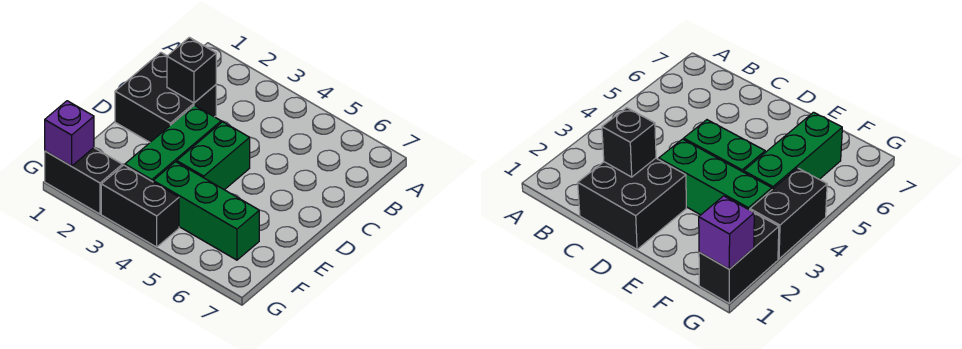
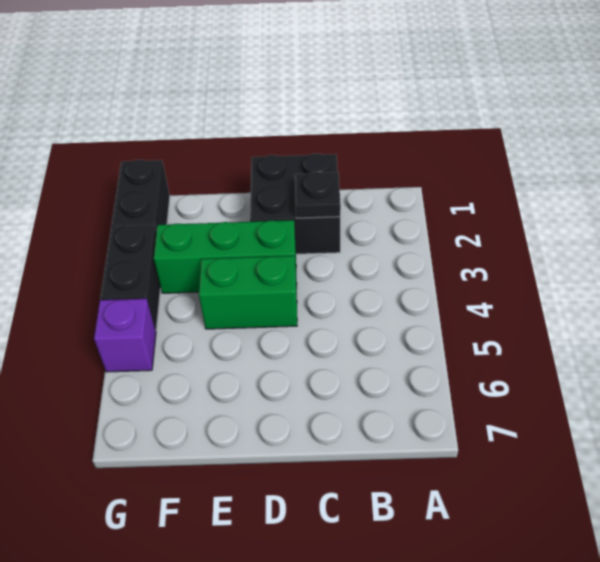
black brick C2 level 2 -> black plate C2 level 2
green brick F4:F6 level 1 -> none
purple brick G1 level 2 -> purple brick G5 level 1

